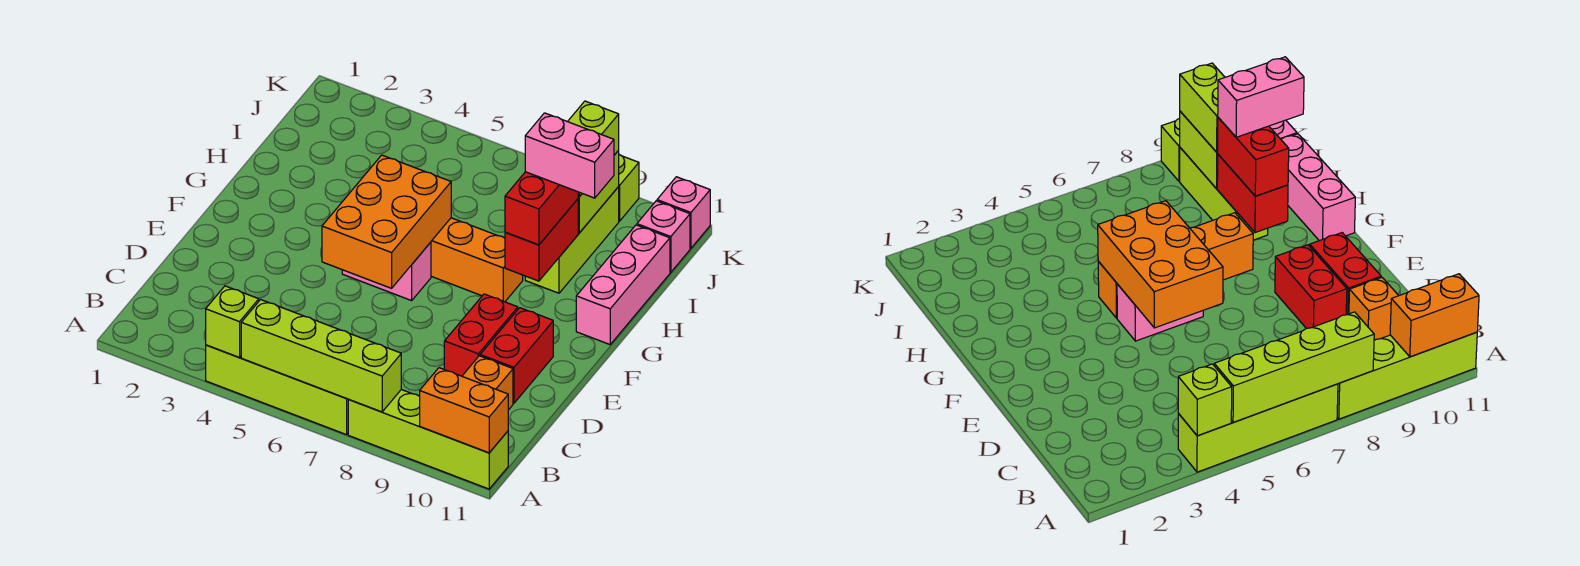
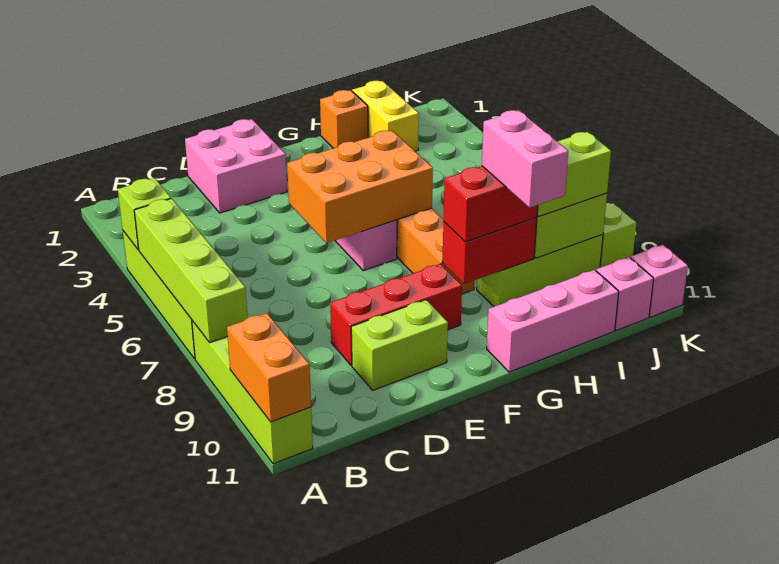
orange brick C10 level 1 -> orange brick H1 level 1
none -> pink brick D1:E2 level 1
red brick D9:E9 level 1 -> red brick D9:F9 level 1
red brick D10:E10 level 1 -> lime brick D10:E10 level 1
none -> yellow brick I1:I2 level 1

